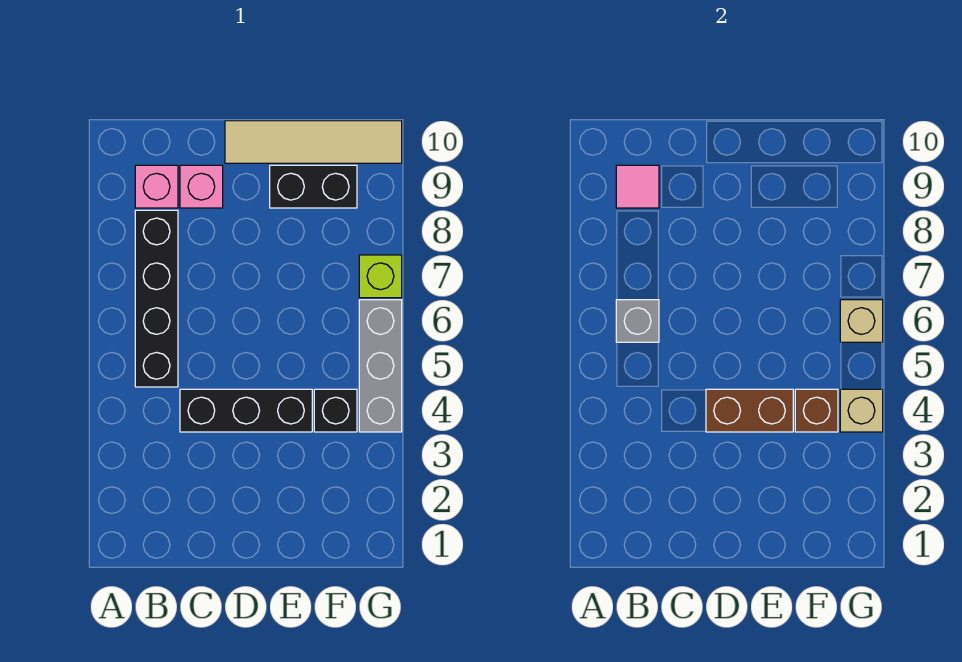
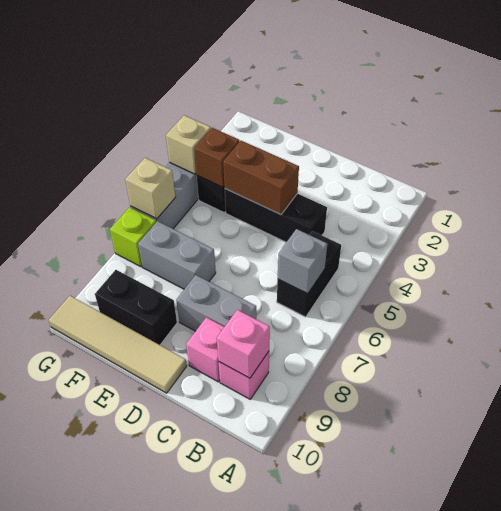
black brick B5:B8 level 1 -> black brick B5:B6 level 1
pink tile B9 level 2 -> pink brick B9 level 2
none -> grey brick C8:D8 level 1
none -> grey brick E7:F7 level 1

